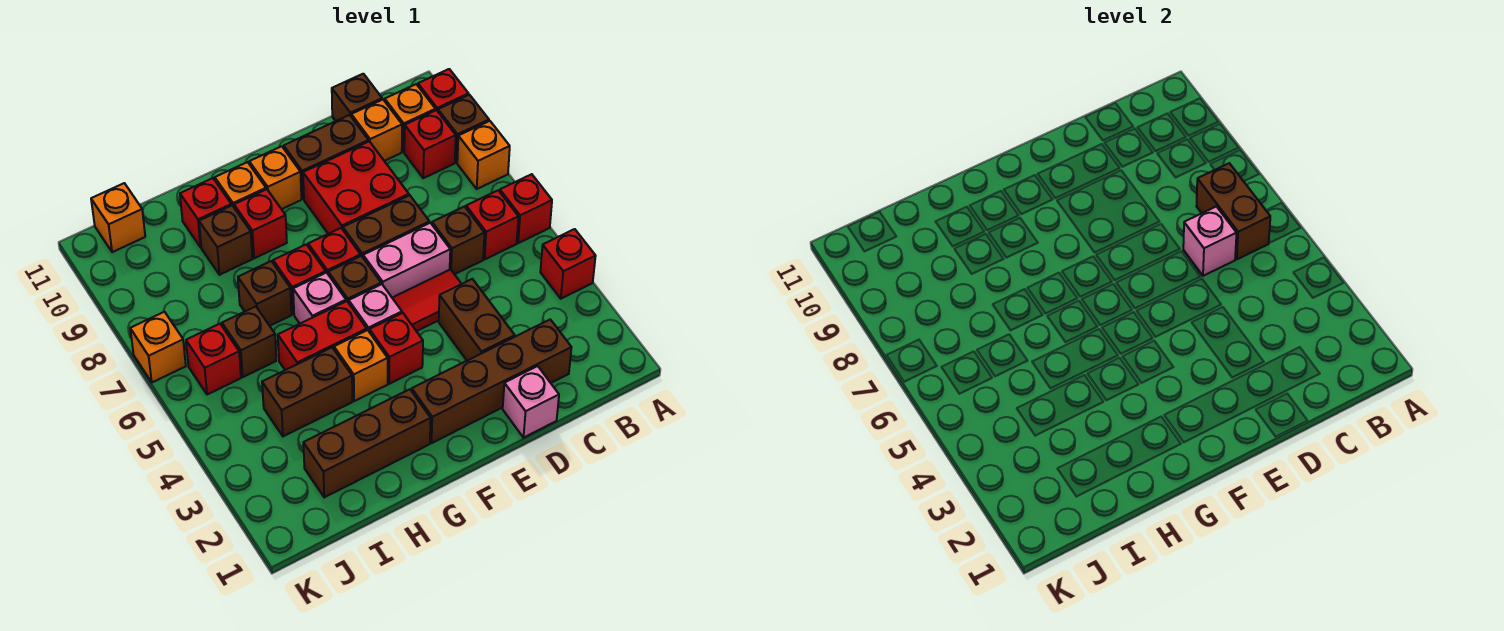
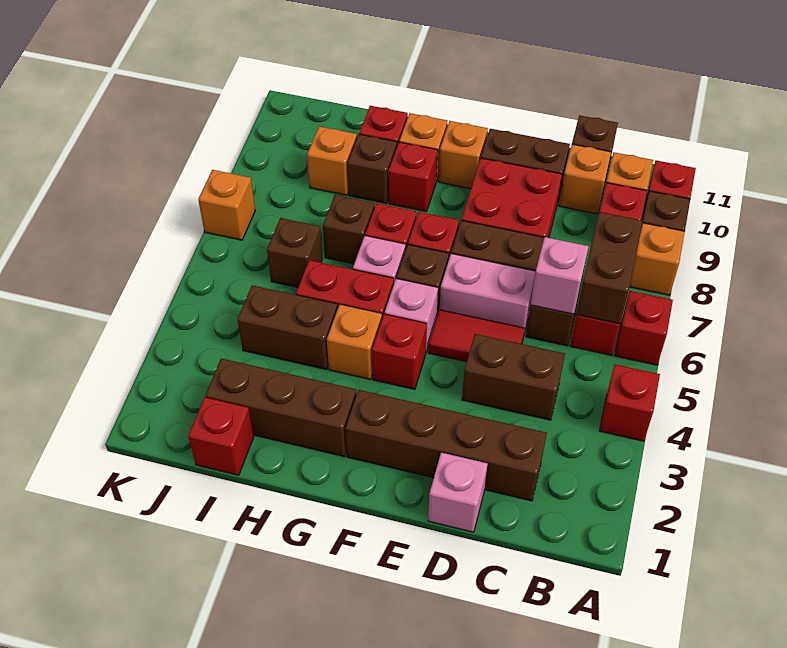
brown brick D3:D4 level 1 -> brown brick C4:D4 level 1
red brick J6 level 1 -> red brick I1 level 1
orange brick J11 level 1 -> orange brick I9 level 1

